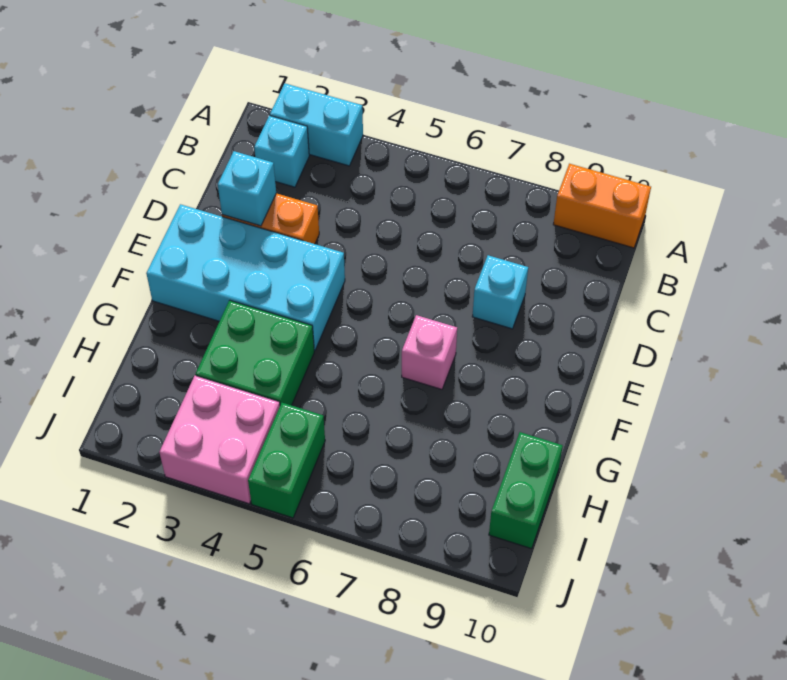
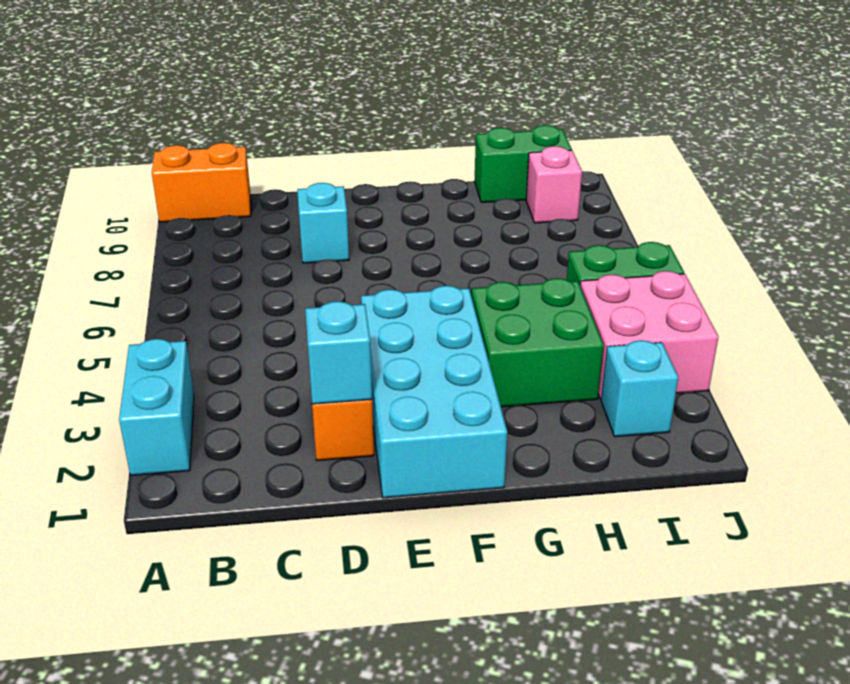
orange brick A9:A10 level 1 -> orange brick A10:B10 level 1
cyan brick B2 level 1 -> cyan brick I2 level 1
pink brick F7 level 1 -> pink brick I9 level 1

